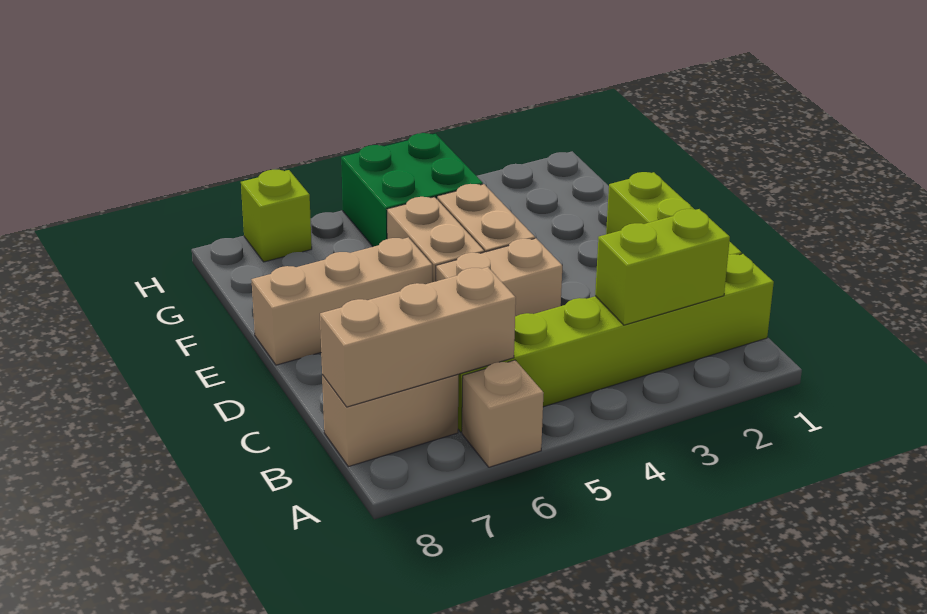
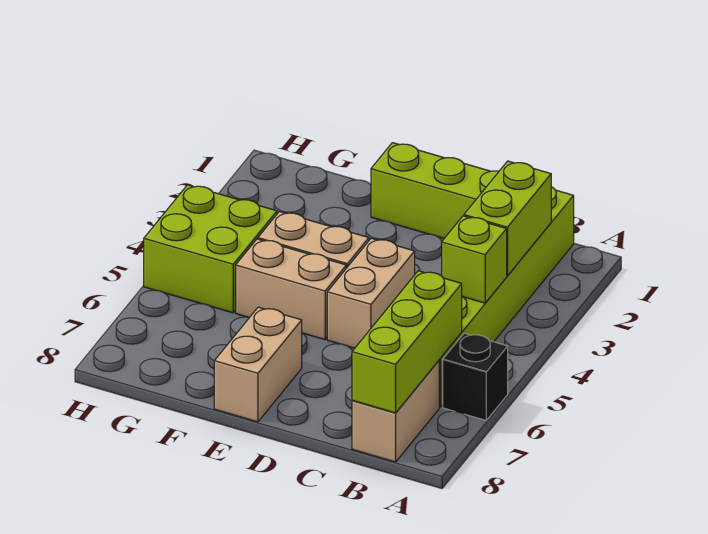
tan brick A6 level 1 -> black brick A6 level 1
tan brick B6:B8 level 2 -> lime brick B6:B8 level 2
tan brick E6:E8 level 1 -> tan brick E7:E8 level 1
green brick G4:H5 level 1 -> lime brick G4:H5 level 1
lime brick H7 level 1 -> lime brick B4 level 2

